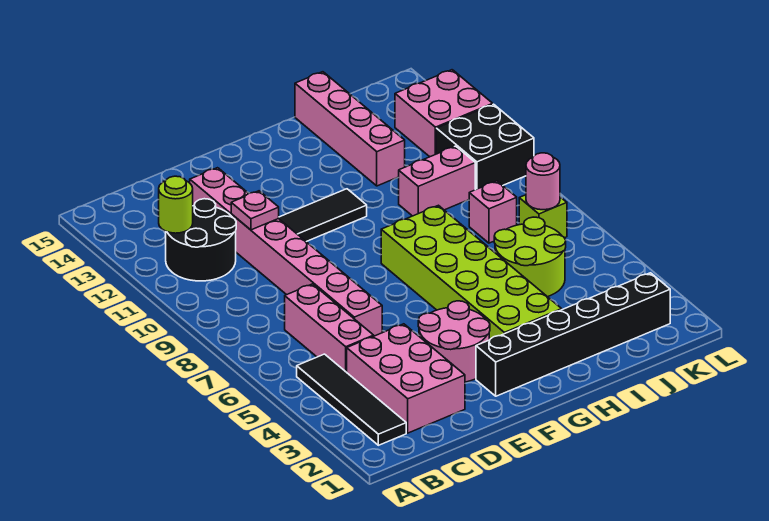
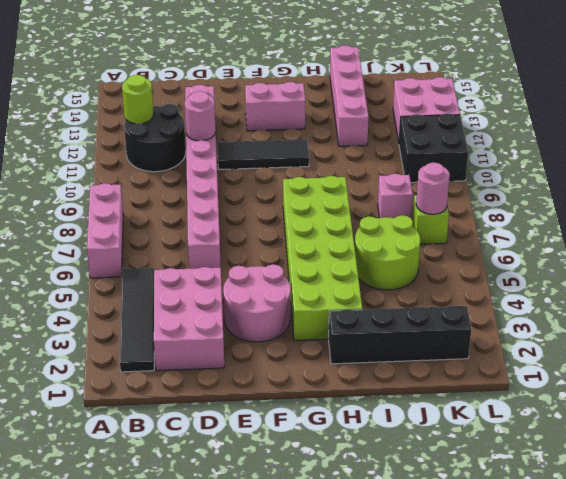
pink brick C5:C7 level 1 -> pink brick A6:A8 level 1
pink plate D11 level 2 -> pink round brick D11 level 2
black brick F2:K2 level 1 -> black brick H2:K2 level 1
pink brick I10:J10 level 1 -> pink brick F13:G13 level 1

